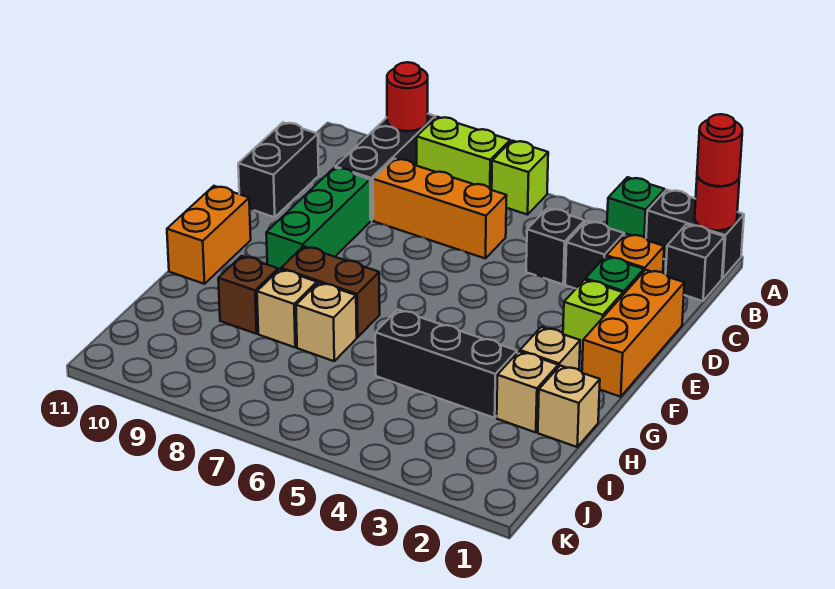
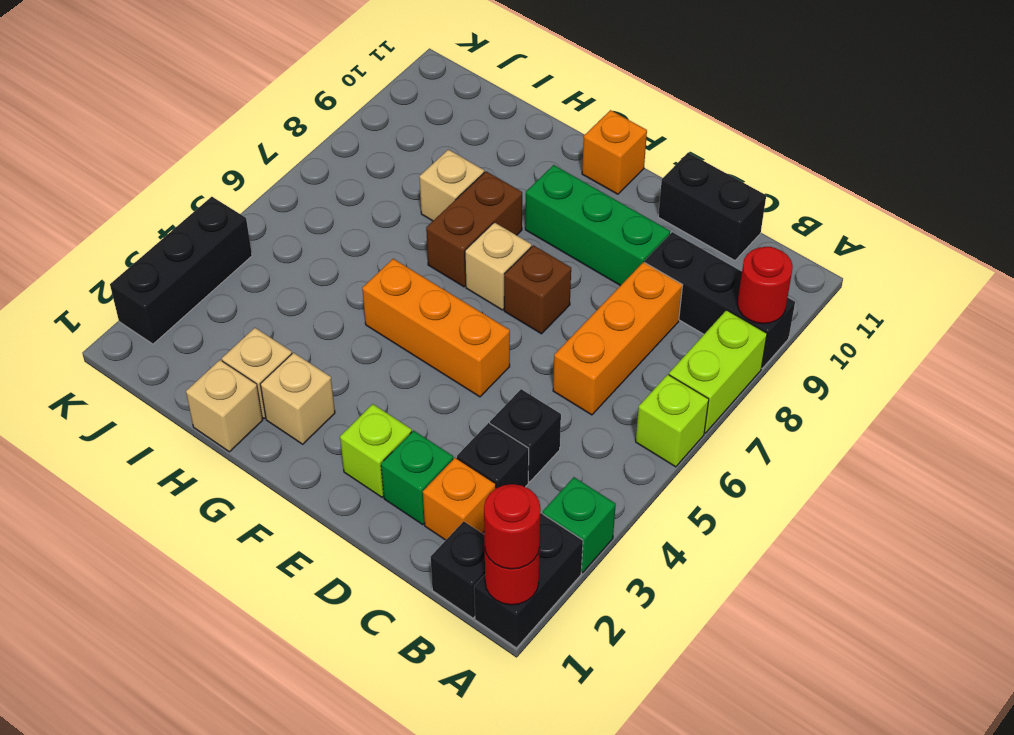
orange brick D1:F1 level 1 -> orange brick E5:G5 level 1
orange brick F11:G11 level 1 -> orange brick F11 level 1
black brick H3:H5 level 1 -> black brick K2:K4 level 1
tan brick H7 level 1 -> tan brick F7 level 1
brown brick H9 level 1 -> brown brick E7 level 1

